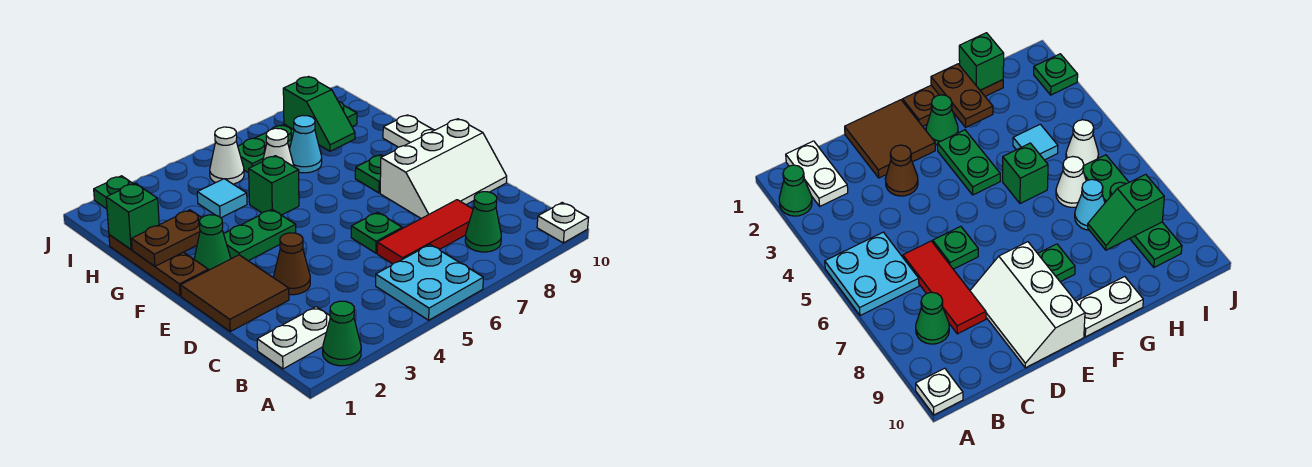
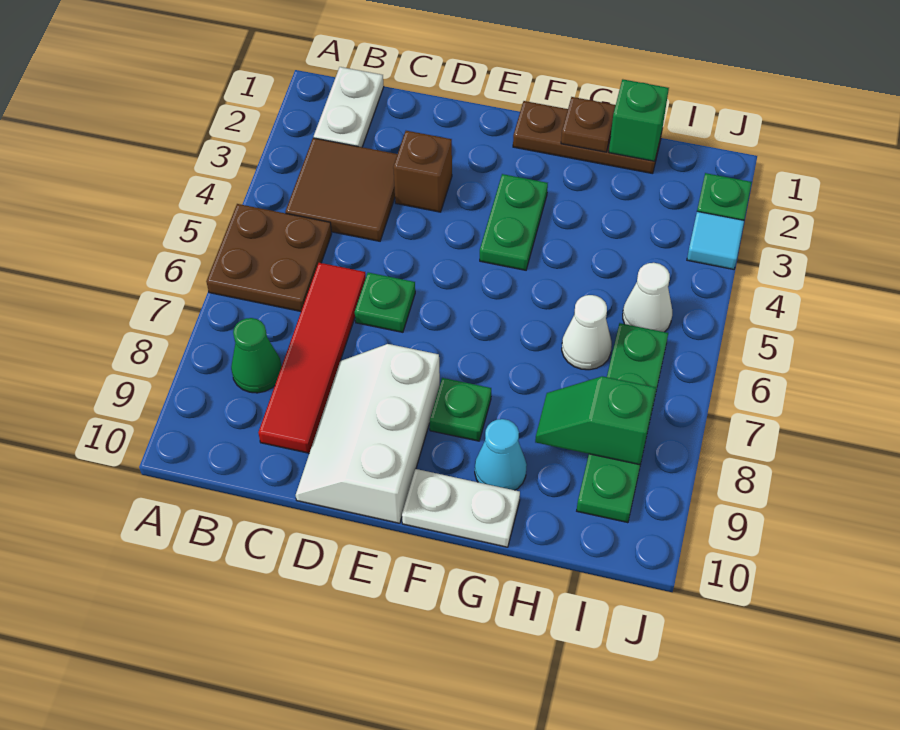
green cone A2 level 1 -> none
cyan plate A5:B6 level 1 -> brown plate A5:B6 level 1
white plate A10 level 1 -> none
red tile C6:C8 level 1 -> red tile C6:C9 level 1
brown tile D1:E2 level 1 -> brown tile B3:C4 level 1
brown cone D3 level 1 -> brown brick D3 level 1
green cone F2 level 1 -> none
brown plate G1:G2 level 2 -> brown plate G1 level 2
green brick G5 level 1 -> none
cyan tile H4 level 1 -> cyan tile J3 level 1
cyan cone H7 level 1 -> cyan cone G9 level 1

